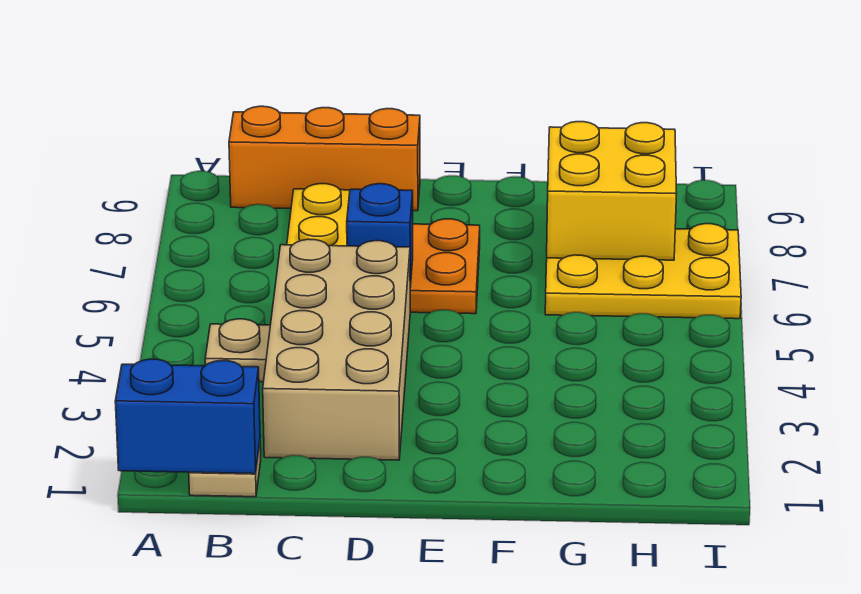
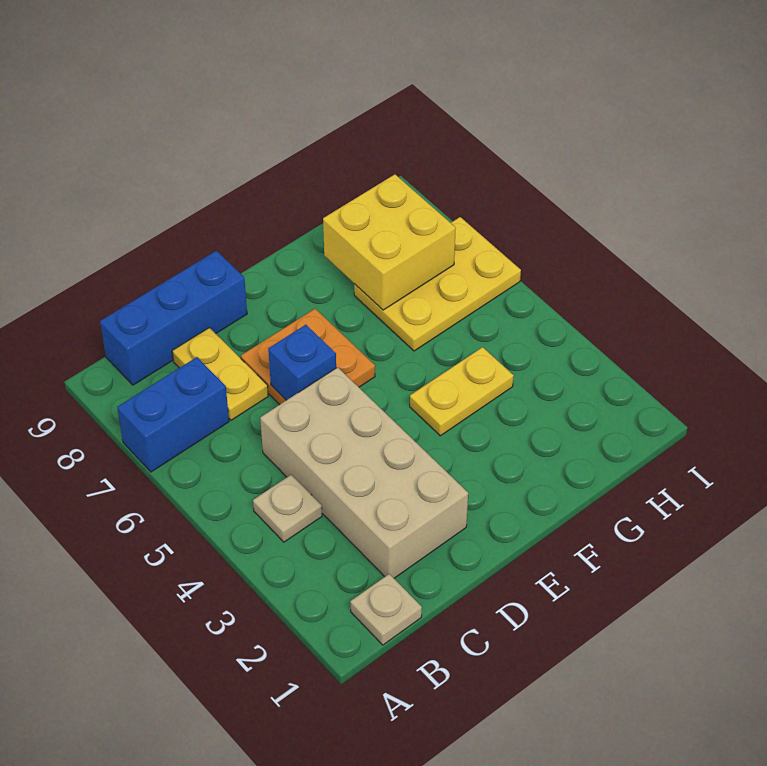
blue brick A1:B1 level 2 -> blue brick A7:B7 level 1
orange brick B9:D9 level 1 -> blue brick B9:D9 level 1
none -> yellow plate F4:G4 level 1

